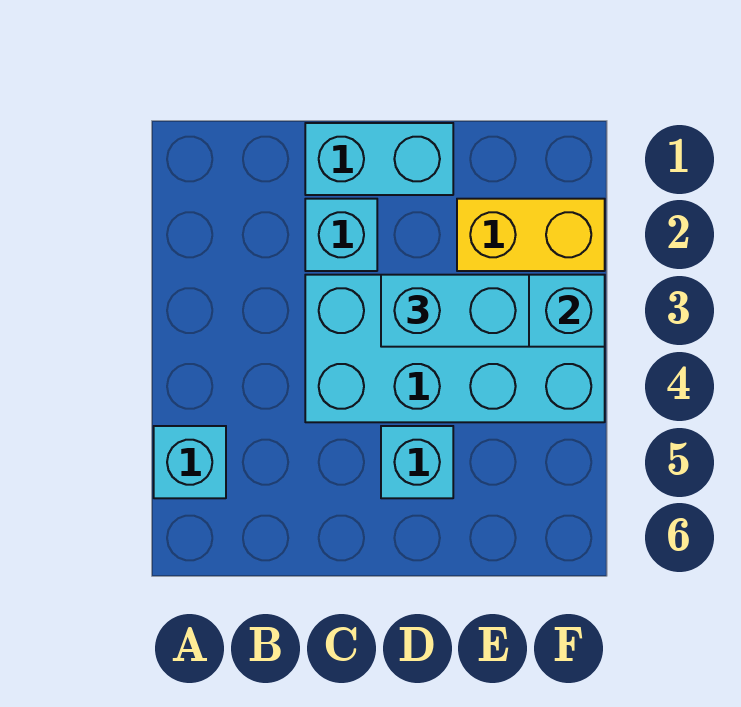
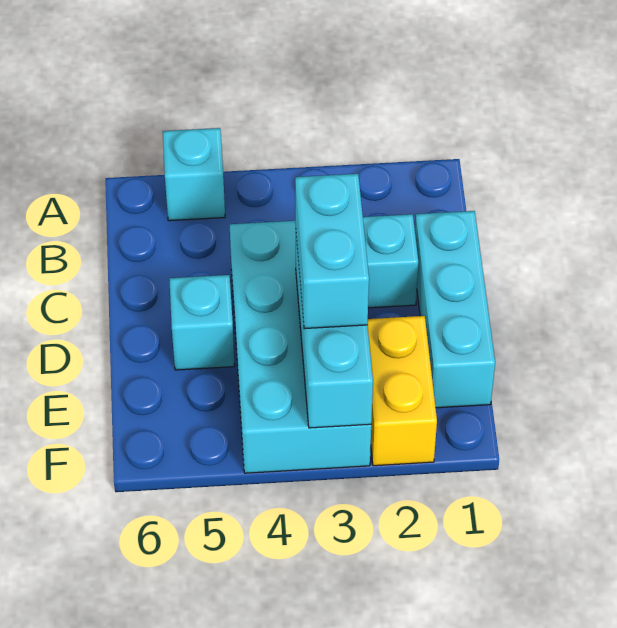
cyan brick C1:D1 level 1 -> cyan brick C1:E1 level 1

